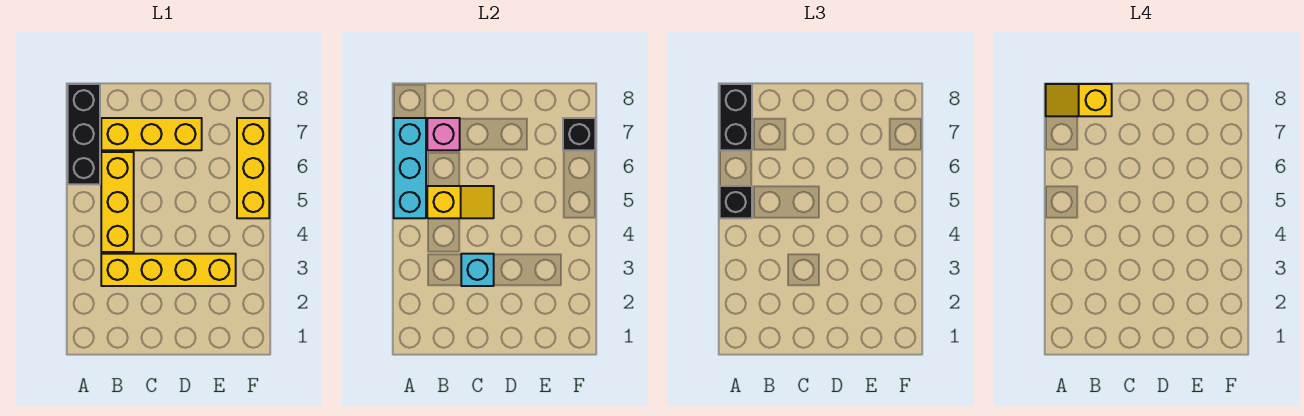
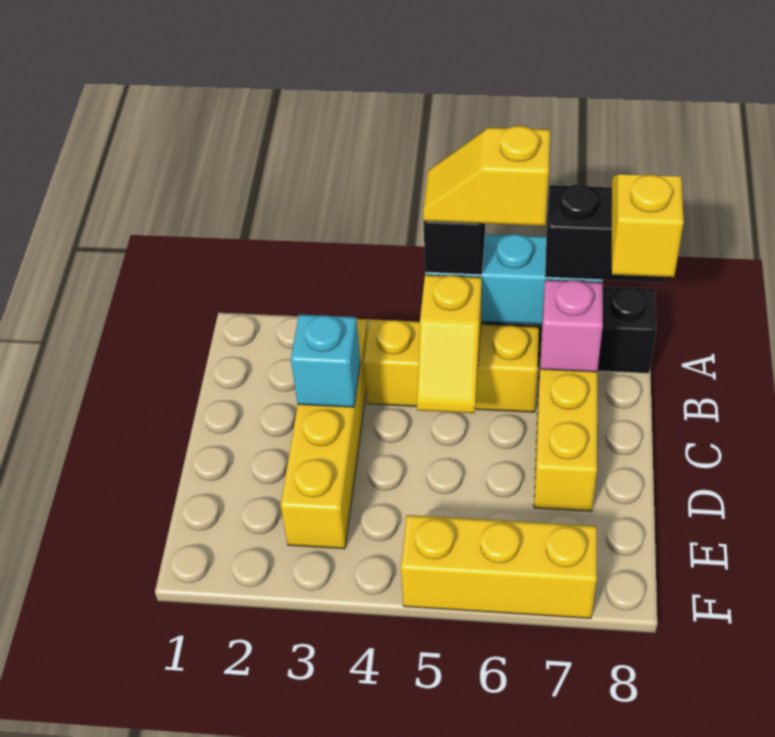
none -> yellow slope A5:A6 level 4 top 6
black brick F7 level 2 -> none

